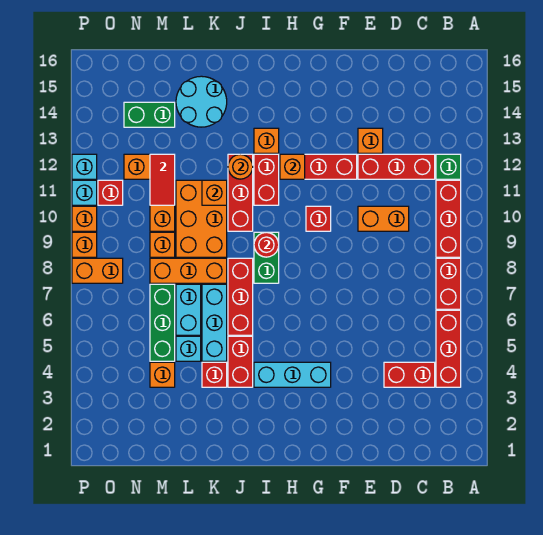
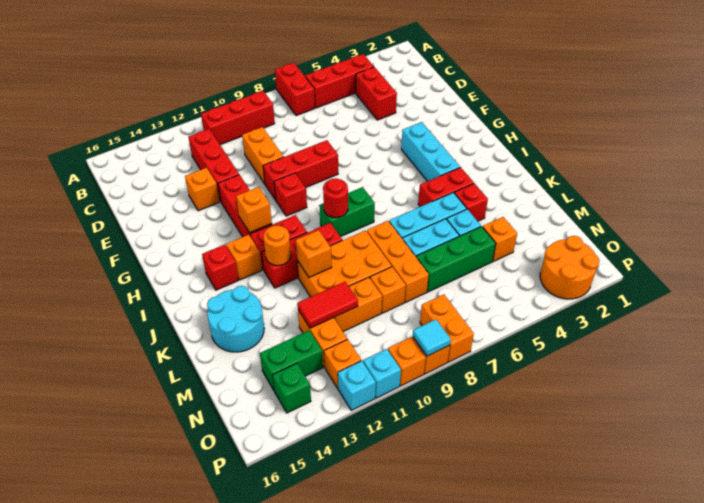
red brick B7:B8 level 1 -> red brick A7:B7 level 1
green brick B12 level 1 -> green brick O14 level 1
red brick J6:J8 level 1 -> red brick F8:F10 level 1
green brick M14:N14 level 1 -> green brick N13:N14 level 1
none -> orange round brick O2:P3 level 1
red brick O11 level 1 -> red brick I14 level 1
none -> orange brick O12 level 1
none -> cyan tile P9 level 2

